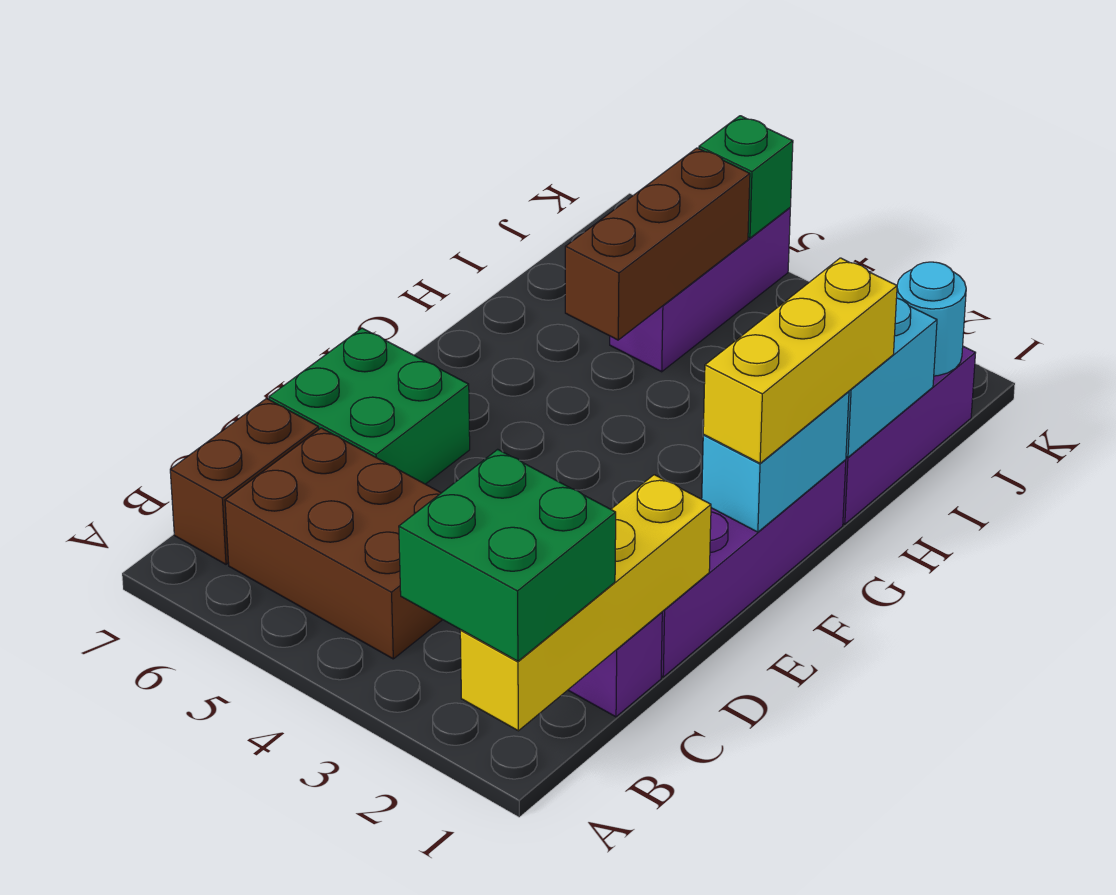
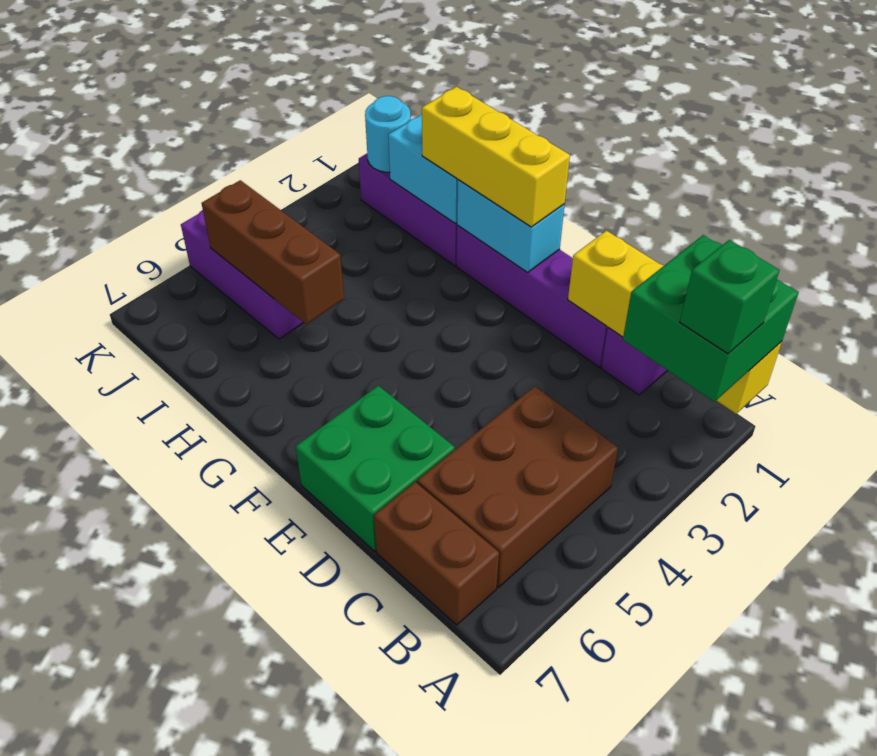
green brick K5 level 2 -> green brick A2 level 4

